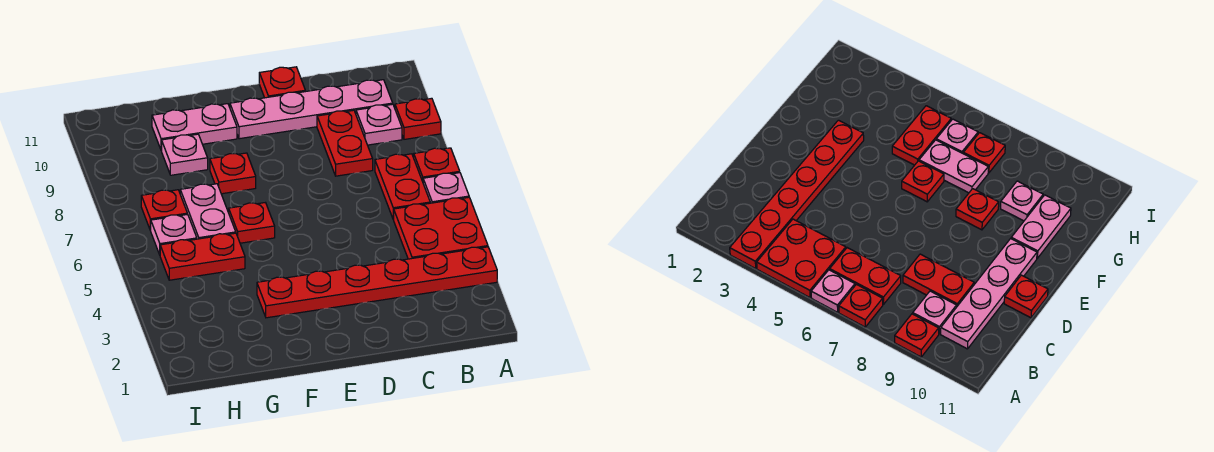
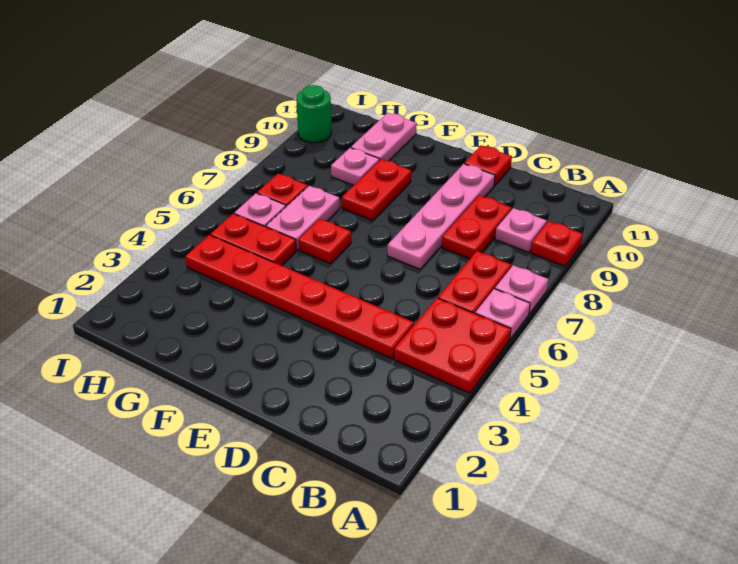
red plate A3:F3 level 1 -> red plate C4:H4 level 1
red plate A7 level 1 -> pink plate A7 level 1
pink plate B10:E10 level 1 -> pink plate D7:D10 level 1
red plate F8 level 1 -> red plate F8:F9 level 1
pink plate F10:G10 level 1 -> pink plate G10:G11 level 1
none -> green round brick I10 level 1

